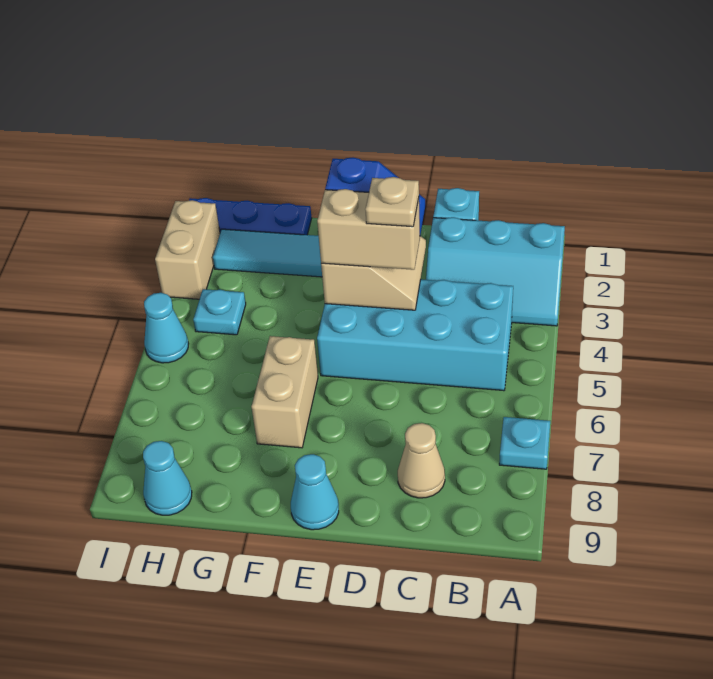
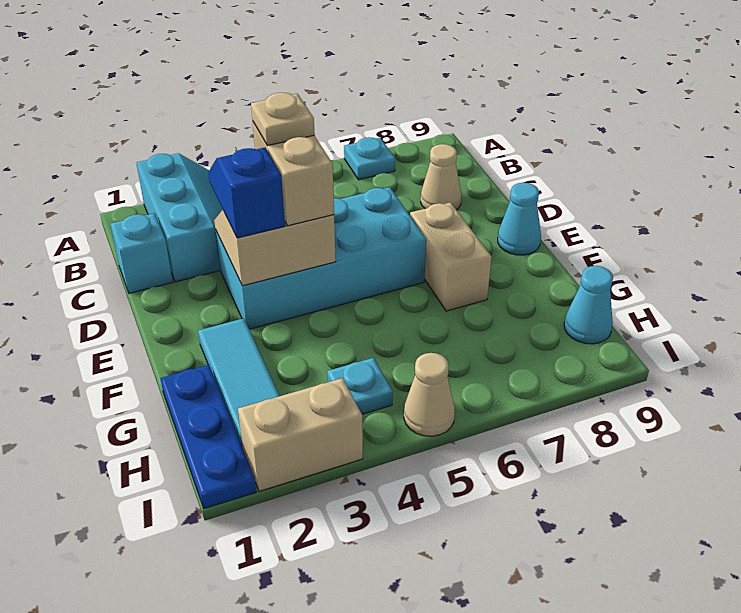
cyan brick B4:E5 level 1 -> cyan brick D3:E6 level 1
tan brick F6:F7 level 1 -> tan brick E7:F7 level 1
cyan cone I5 level 1 -> tan cone I5 level 1

